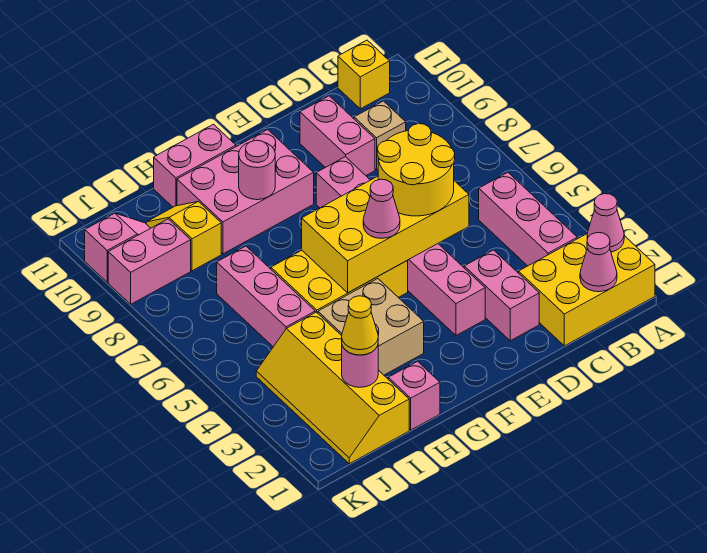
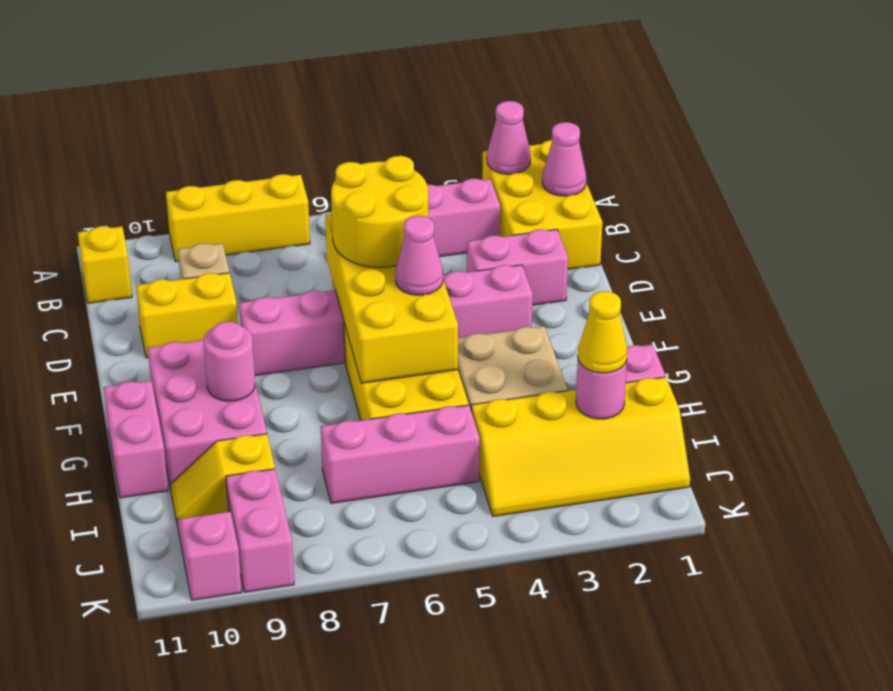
none -> yellow brick A7:A9 level 1
pink brick D9:D10 level 1 -> yellow brick D9:D10 level 1

